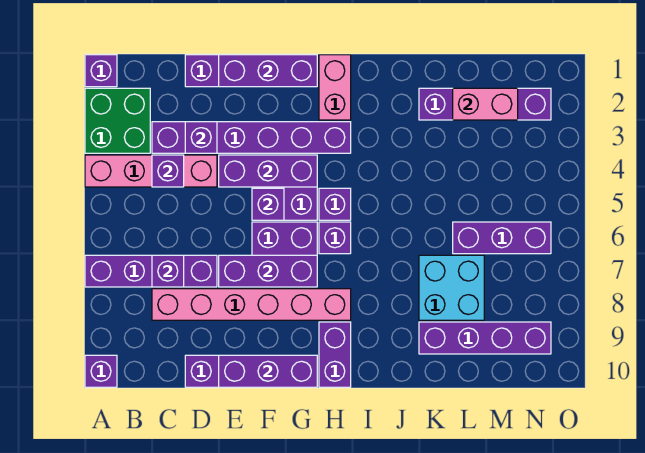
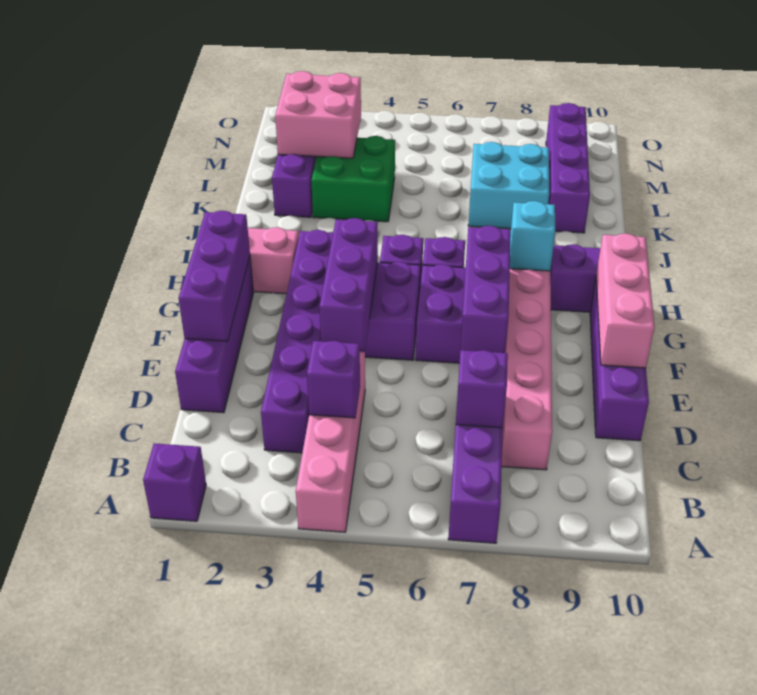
green brick A2:B3 level 1 -> green brick K3:L4 level 1
purple brick A10 level 1 -> none
purple brick D3 level 2 -> none
purple brick E10:G10 level 2 -> pink brick E10:G10 level 2
purple brick F5 level 2 -> none
none -> cyan brick H8 level 2
pink brick L2:M2 level 2 -> pink brick L2:M3 level 2
purple brick L6:N6 level 1 -> none

